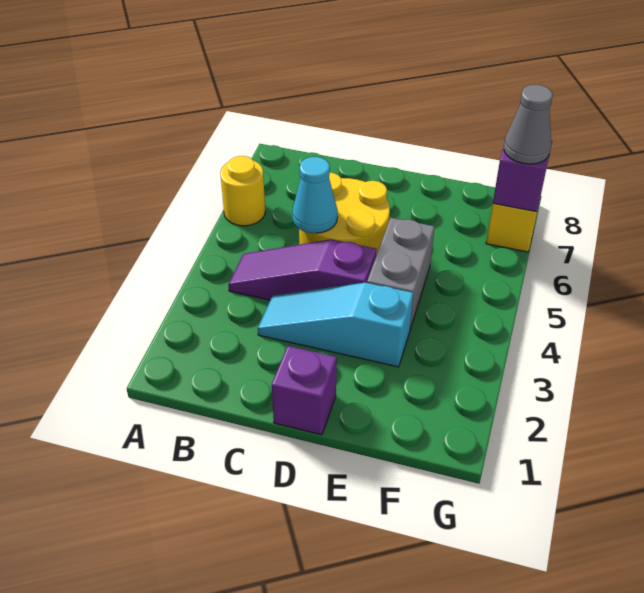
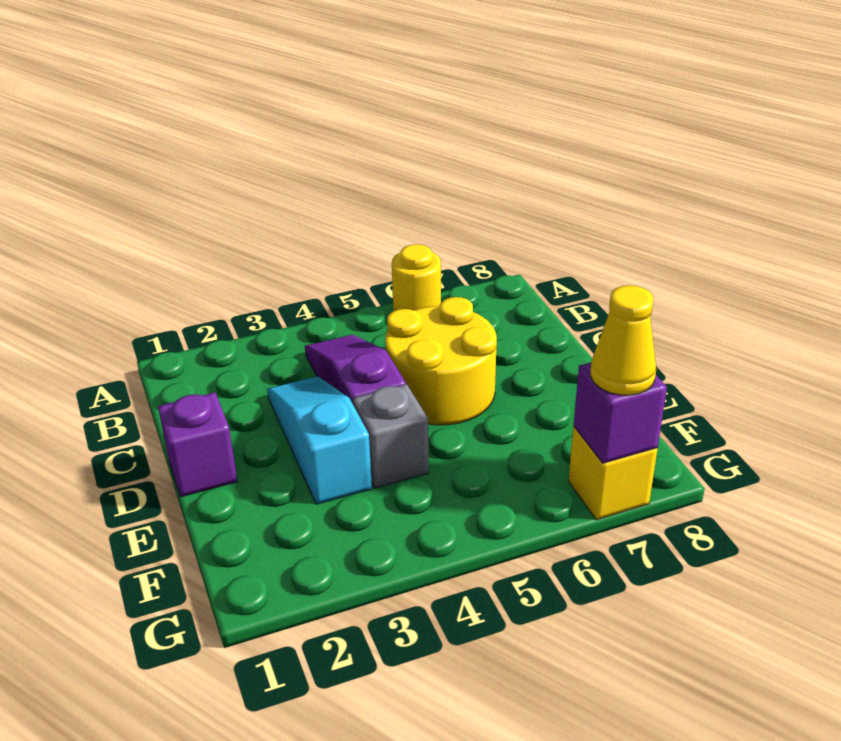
cyan cone C5 level 2 -> none
grey brick E4:E5 level 1 -> grey brick E4 level 1
grey cone G7 level 3 -> yellow cone G7 level 3

